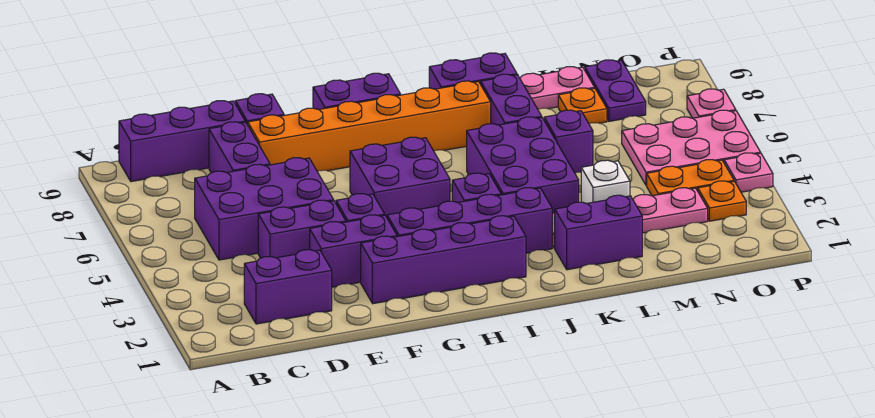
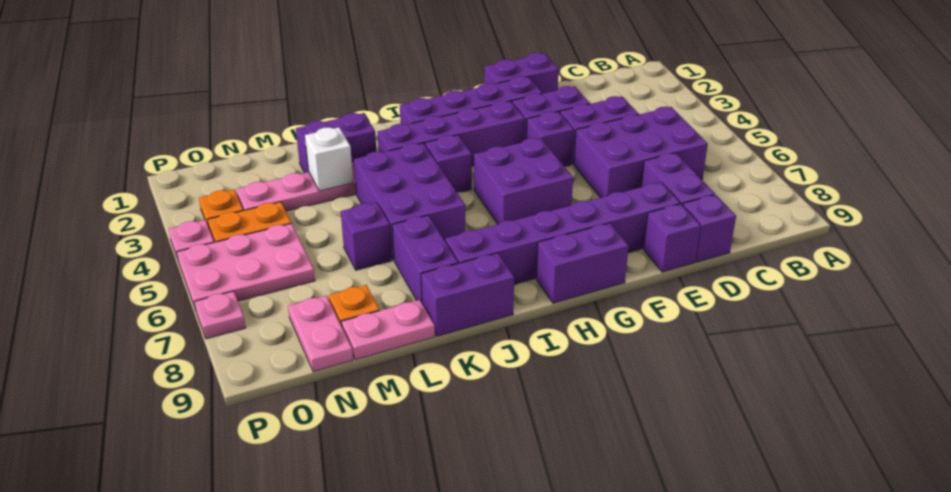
purple brick B9:D9 level 1 -> purple brick D9 level 1
purple brick C2:D2 level 1 -> purple brick E1:F1 level 1
orange brick E8:J8 level 1 -> purple brick E8:J8 level 1
purple plate N8:N9 level 1 -> pink plate N8:N9 level 1

